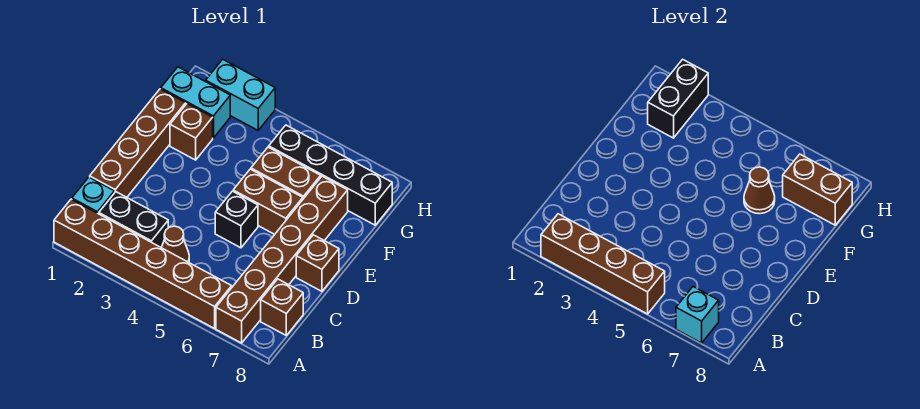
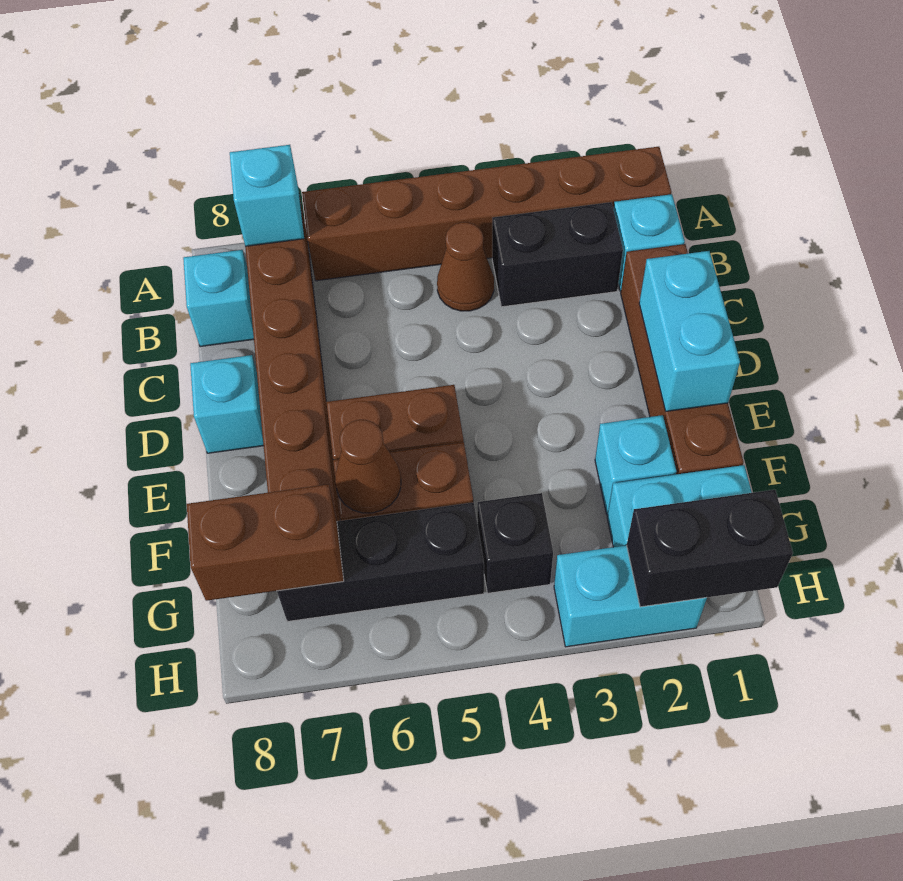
brown brick A2:A5 level 2 -> none
brown brick B8 level 1 -> cyan brick B8 level 1
none -> cyan brick D1:E1 level 2
black brick D5 level 1 -> black brick G4 level 1
brown brick D8 level 1 -> cyan brick D8 level 1
brown brick F2 level 1 -> cyan brick F2 level 1
black brick G2:H2 level 2 -> black brick H1:H2 level 2
black brick G5:G8 level 1 -> black brick G5:G7 level 1

